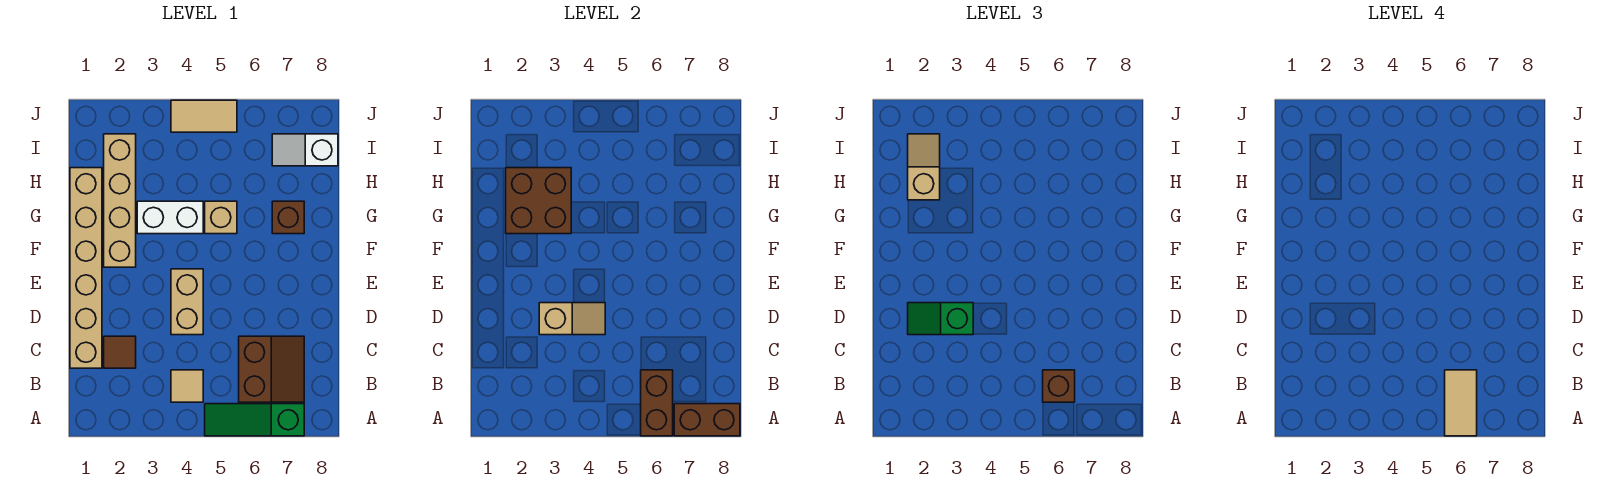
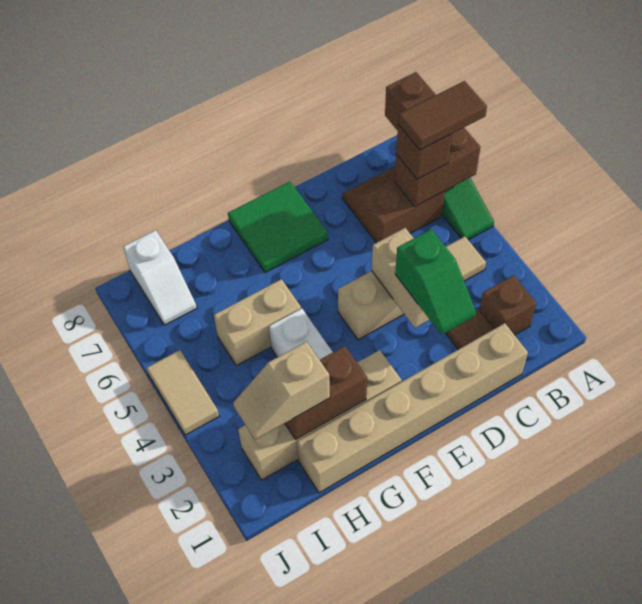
tan tile A6:B6 level 4 -> brown tile A6:B6 level 4
tan slope D3:D4 level 2 top 3 -> tan brick D3:D4 level 2
none -> green tile E7:F8 level 1
brown brick G2:H3 level 2 -> brown brick G2:H2 level 2
tan brick G5 level 1 -> tan brick G5:H5 level 1
brown brick G7 level 1 -> brown brick B2 level 1

